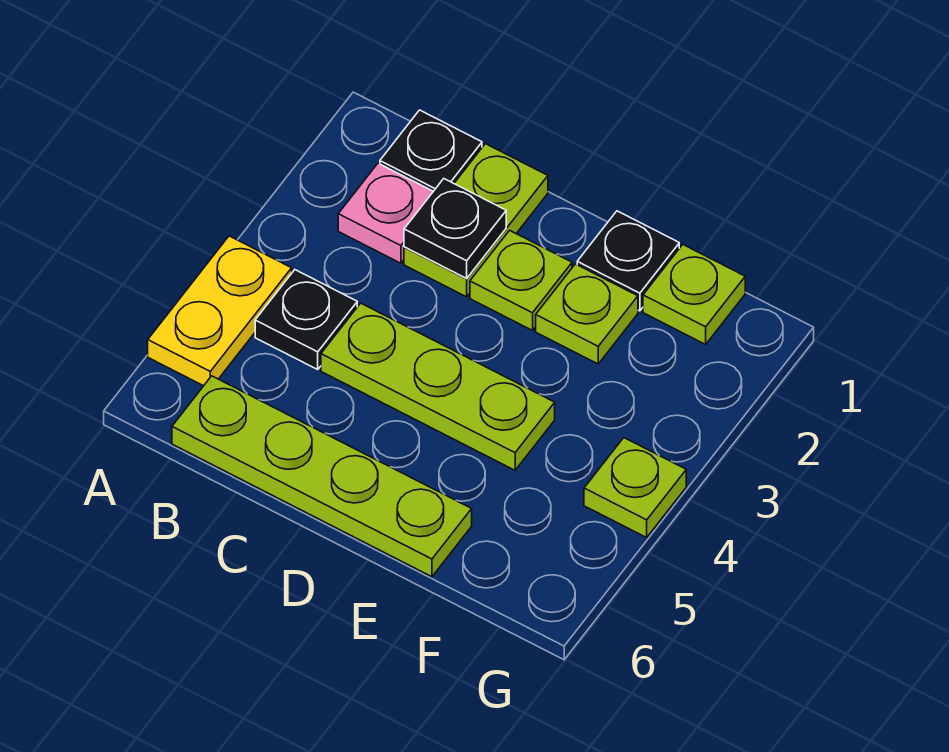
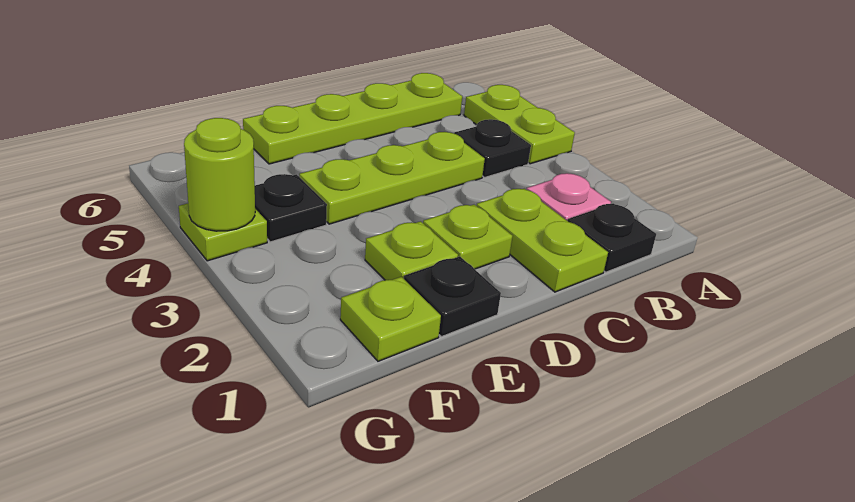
yellow plate A4:A5 level 1 -> lime plate A4:A5 level 1
black plate C2 level 2 -> black plate F4 level 1
none -> lime round brick G4 level 2

